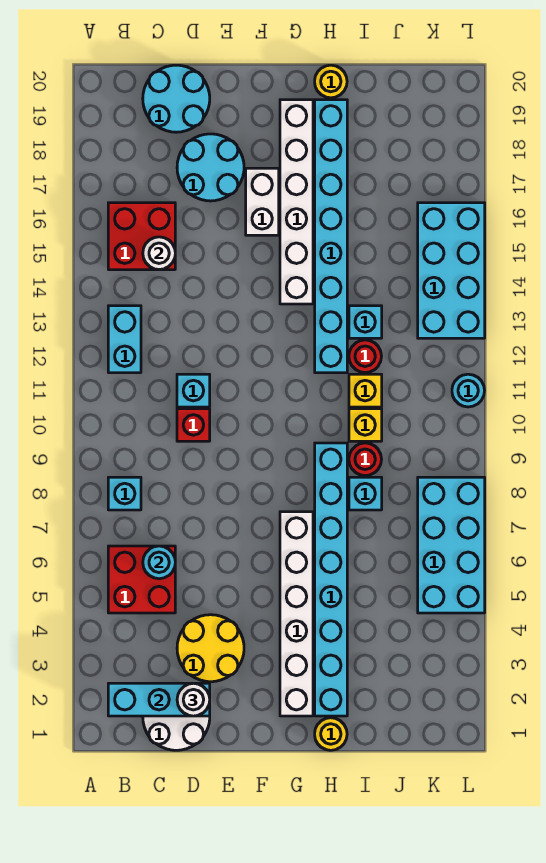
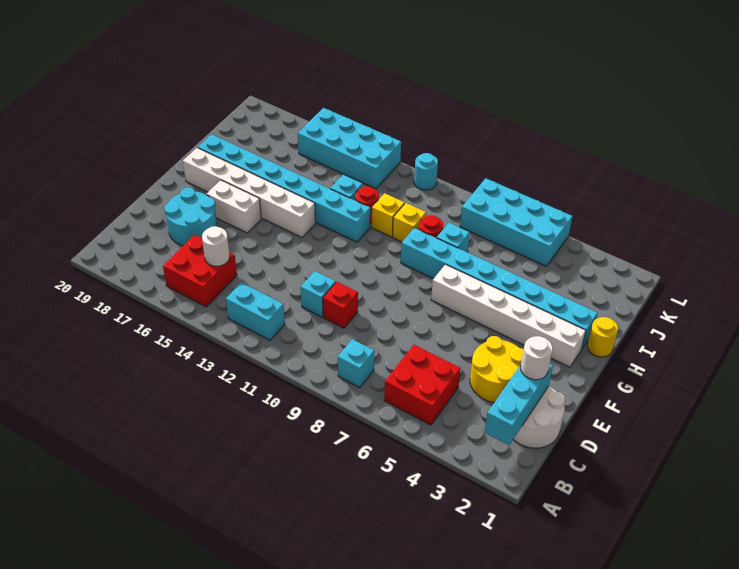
cyan round brick C6 level 2 -> none
cyan round brick C19:D20 level 1 -> none
yellow round brick H20 level 1 -> none

